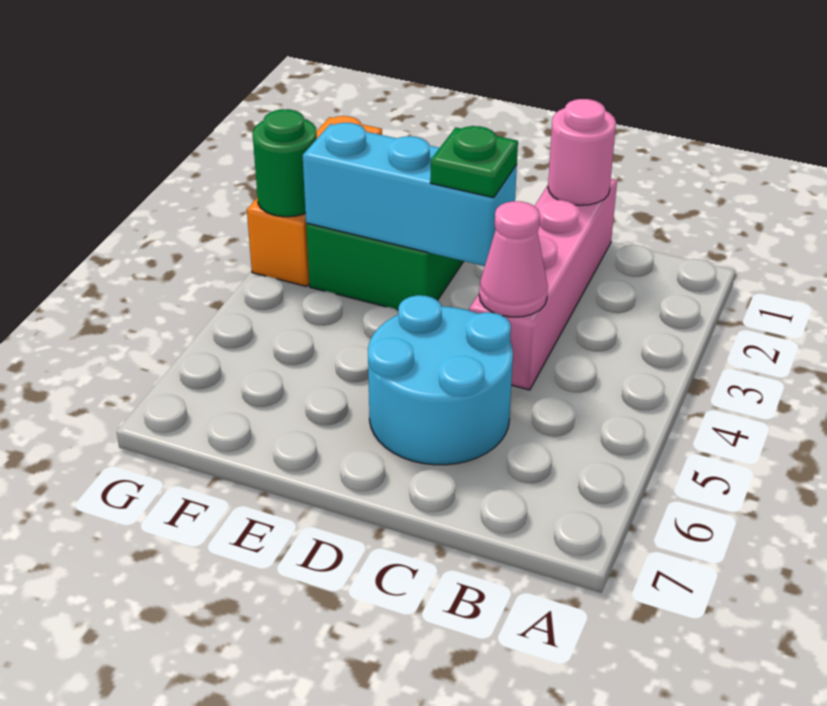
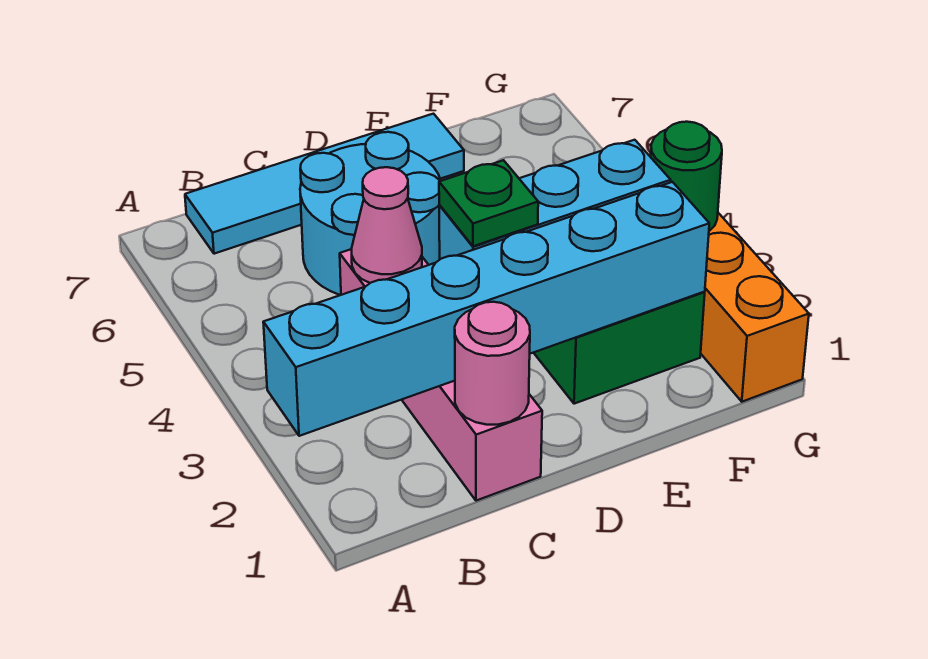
none -> cyan brick A2:F2 level 2
none -> cyan tile B7:E7 level 1

